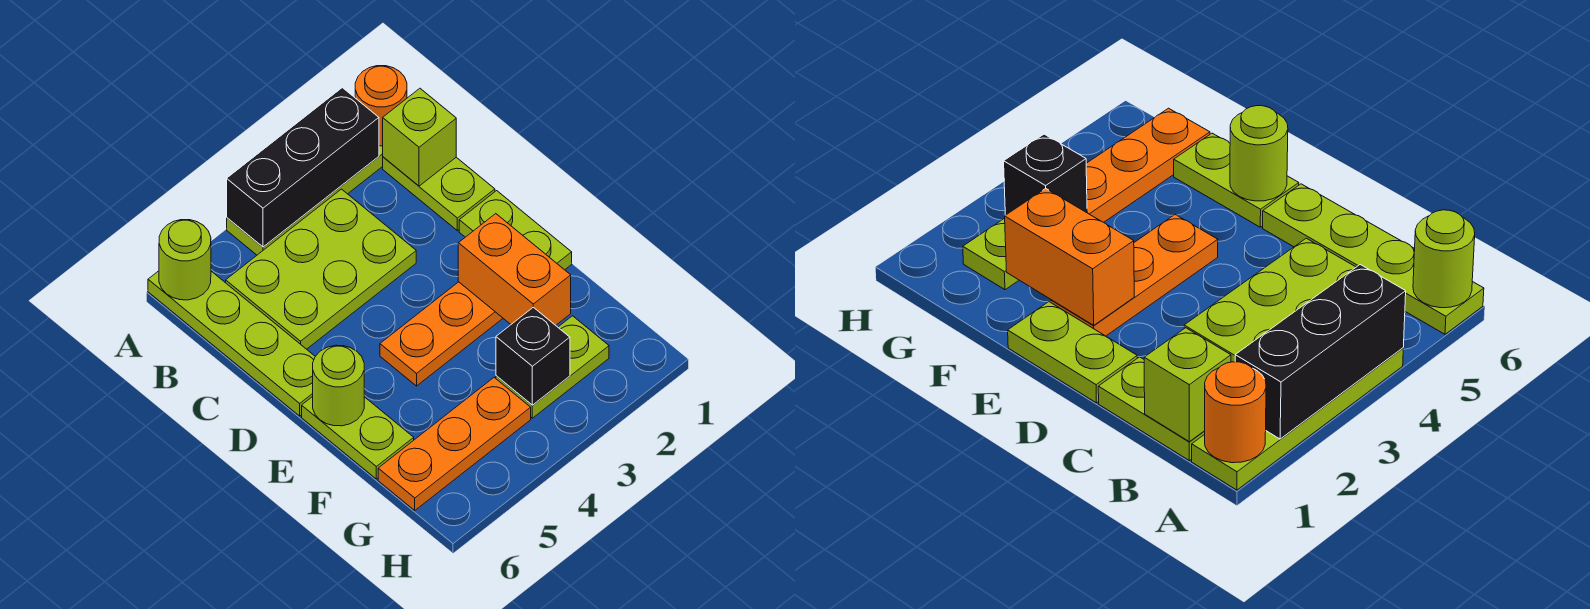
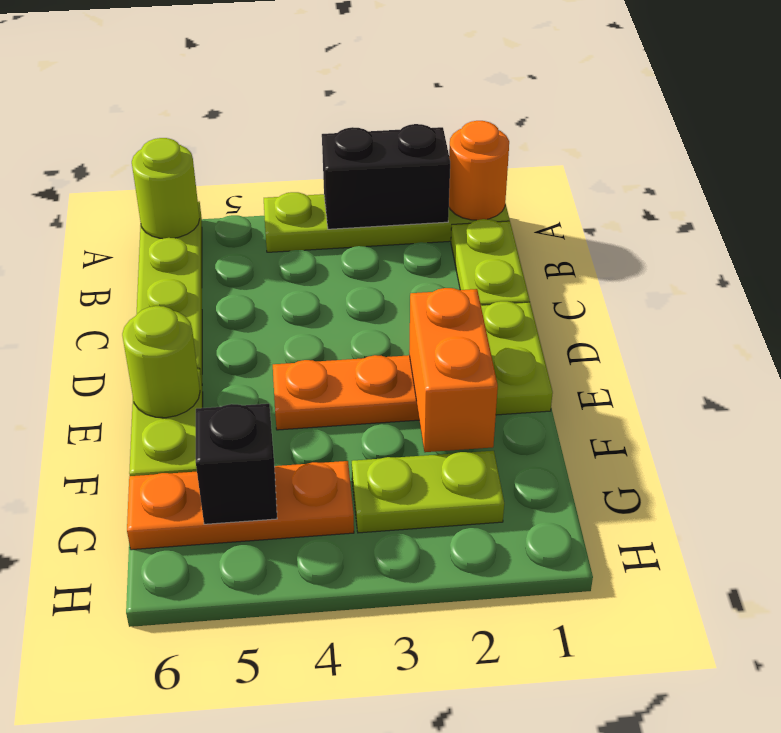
black brick A2:A4 level 2 -> black brick A2:A3 level 2
lime brick B1 level 2 -> none
lime plate B3:C5 level 1 -> none
black brick G3 level 2 -> black brick G5 level 2

